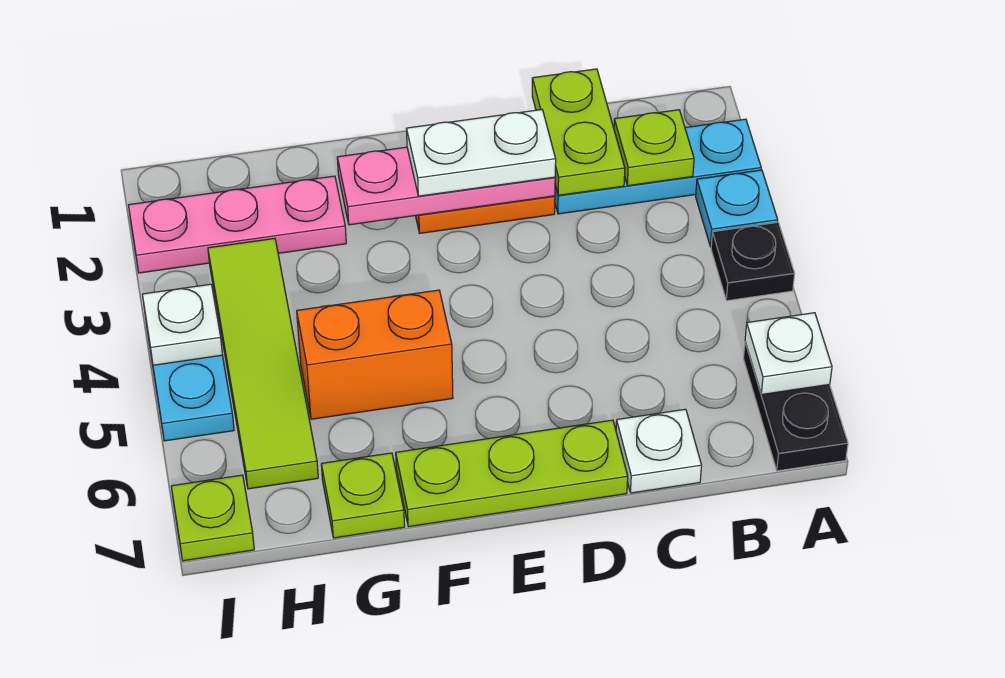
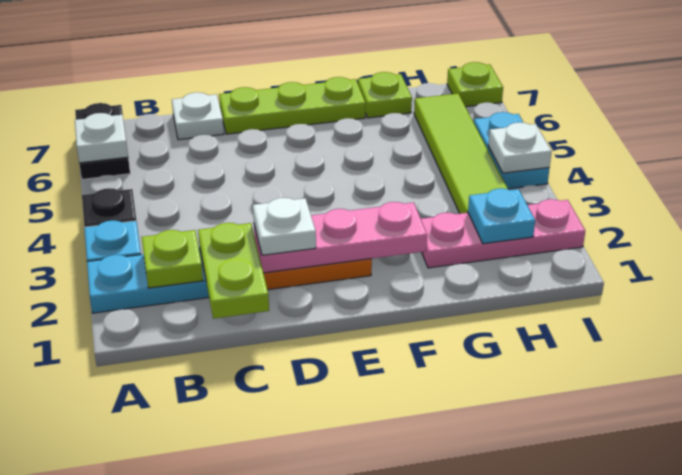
white plate D2:E2 level 3 -> white plate D2 level 3
orange brick F5:G5 level 1 -> none
none -> cyan plate H2 level 2

